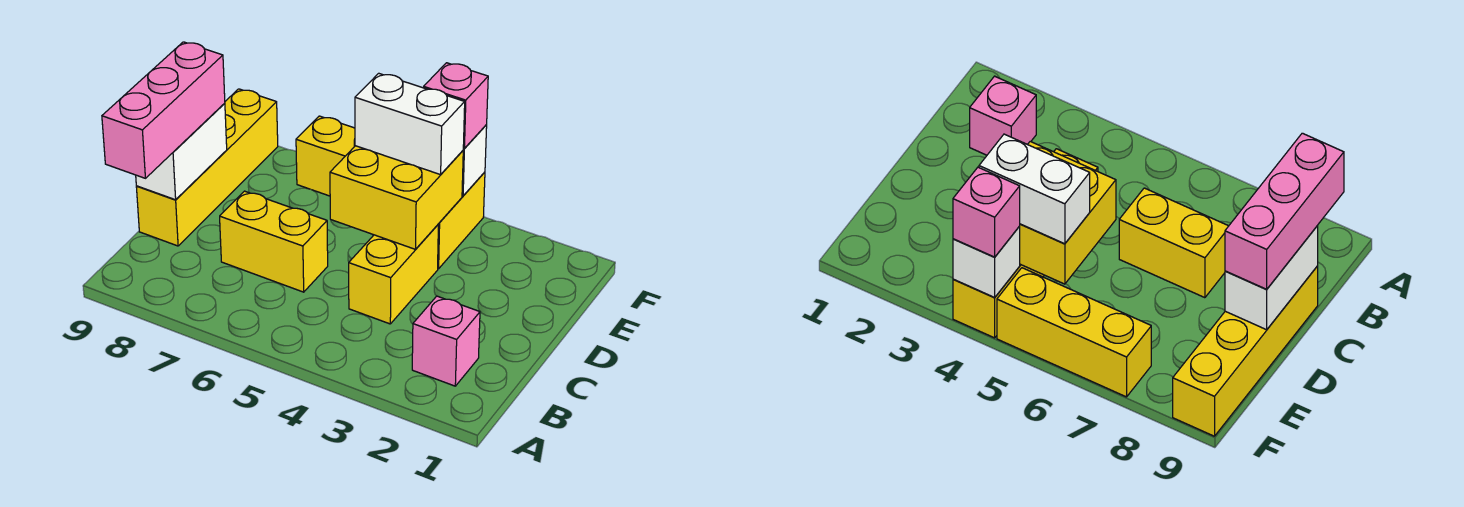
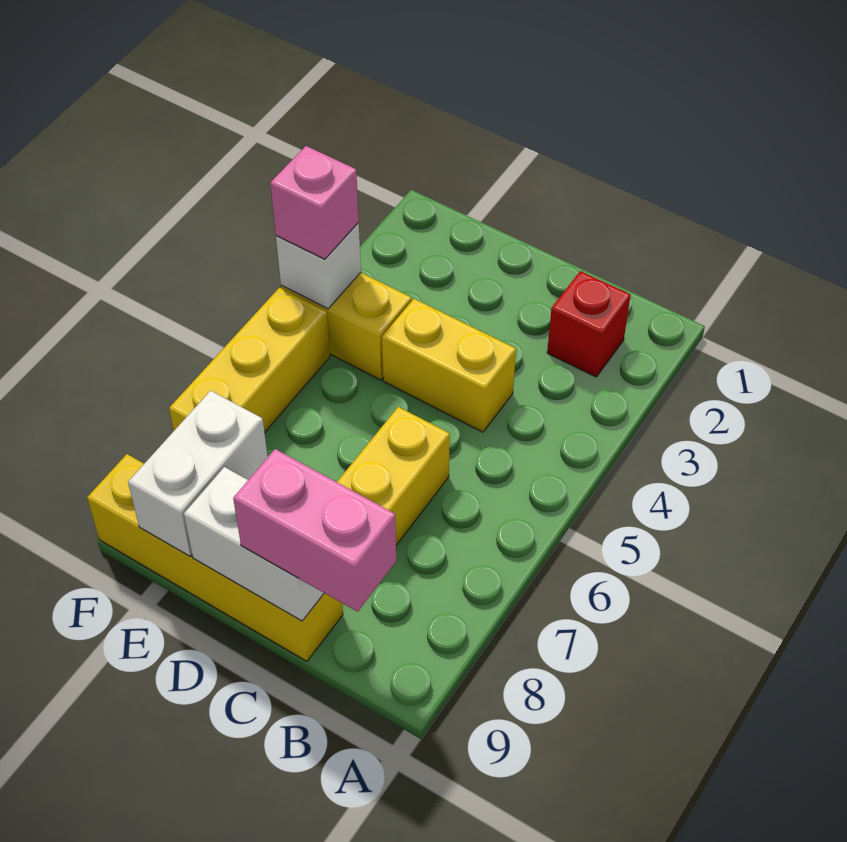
pink brick B2 level 1 -> red brick B2 level 1
pink brick B9:D9 level 3 -> pink brick B9:C9 level 3
yellow brick D4:E5 level 2 -> none
white brick E4:E5 level 3 -> white brick E8:E9 level 2

